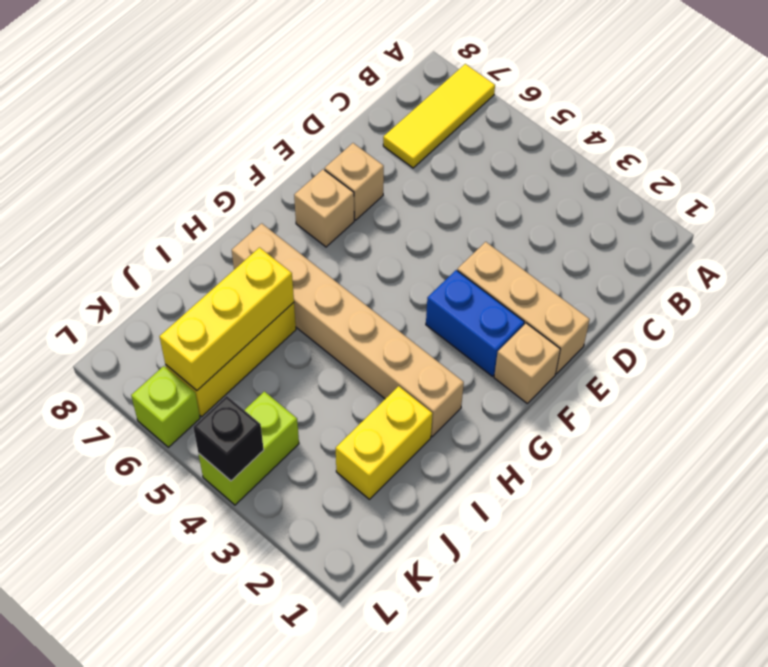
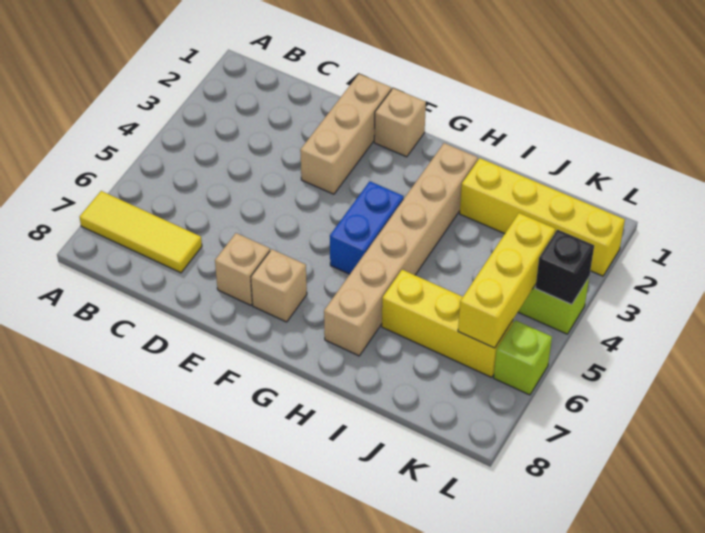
blue brick F2:F3 level 1 -> blue brick G4:G5 level 1
yellow brick I2:J2 level 1 -> yellow brick I2:L2 level 1
yellow brick I6:K6 level 2 -> yellow brick K4:K6 level 2

